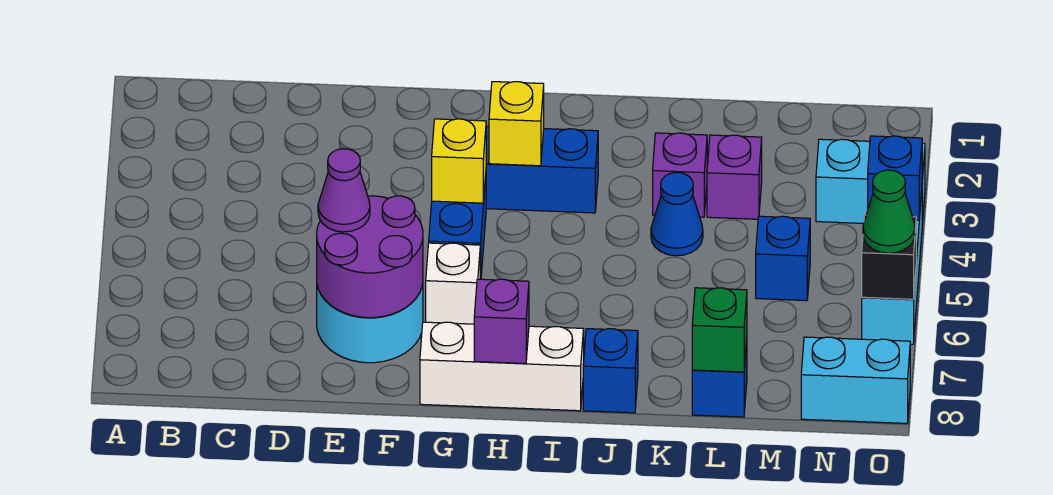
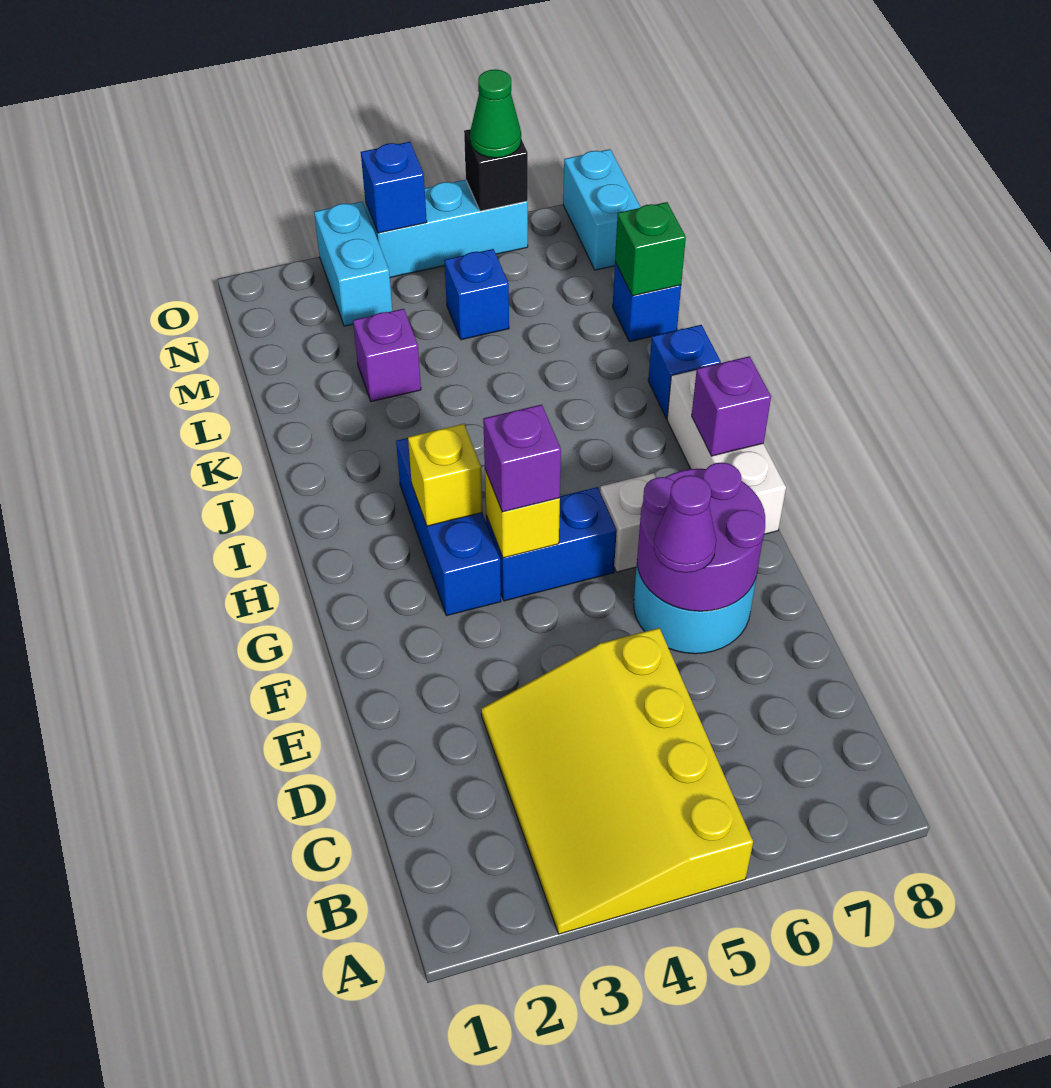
none -> yellow slope A3:D5 level 1 top 5
purple brick K3 level 1 -> purple brick G4 level 3
blue cone K4 level 1 -> none

